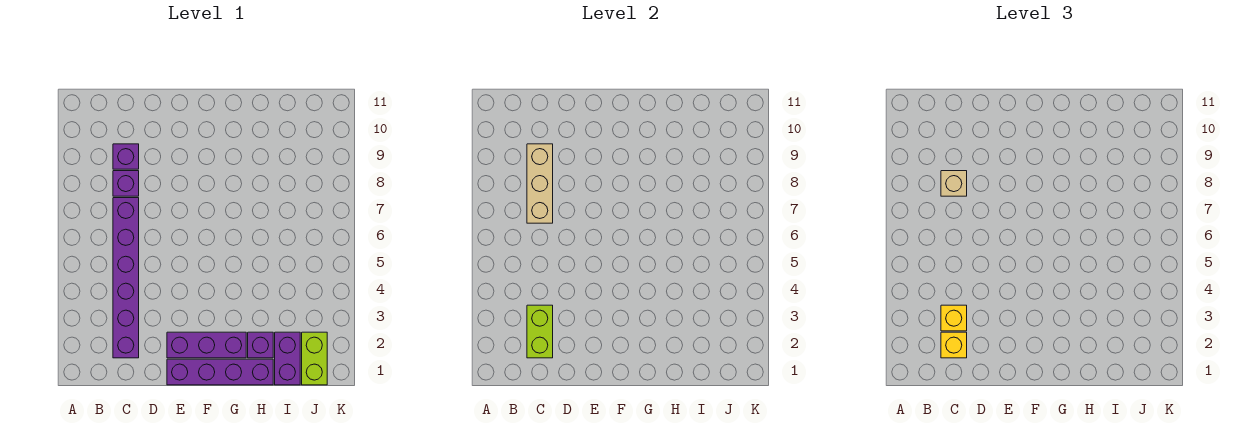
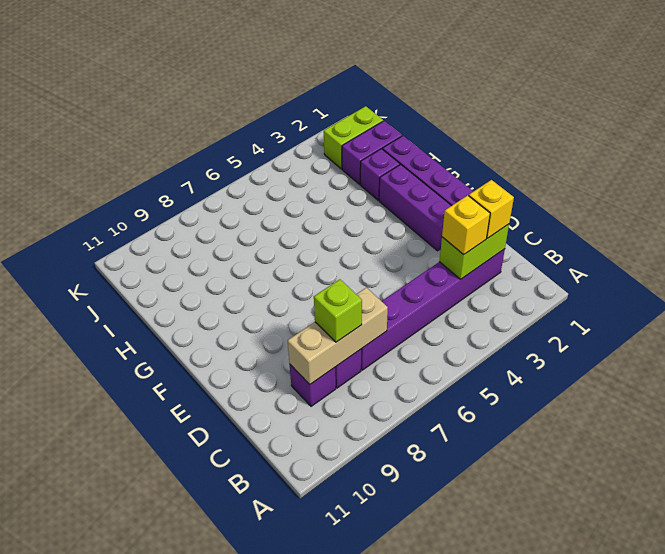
tan brick C8 level 3 -> lime brick C8 level 3

